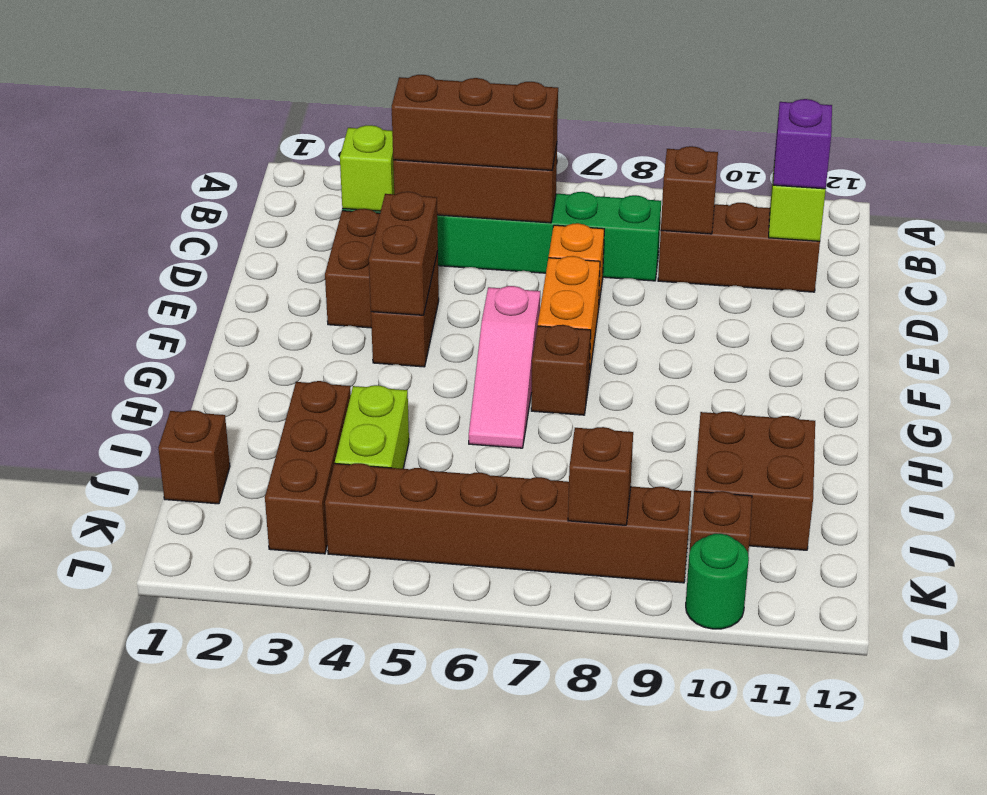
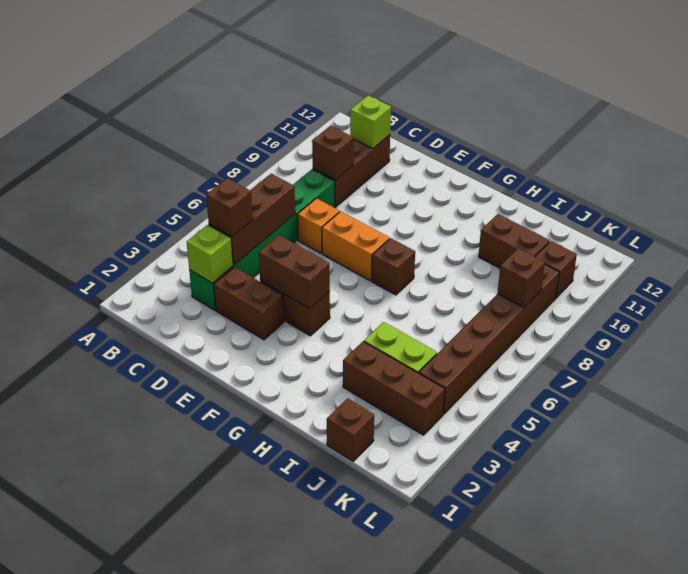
brown brick C4:C6 level 3 -> brown brick C4 level 3
purple brick C11 level 3 -> none
pink slope F6:H6 level 1 top F -> none
brown brick I10:J11 level 1 -> brown brick I10:J10 level 1
green round brick L10 level 1 -> none

